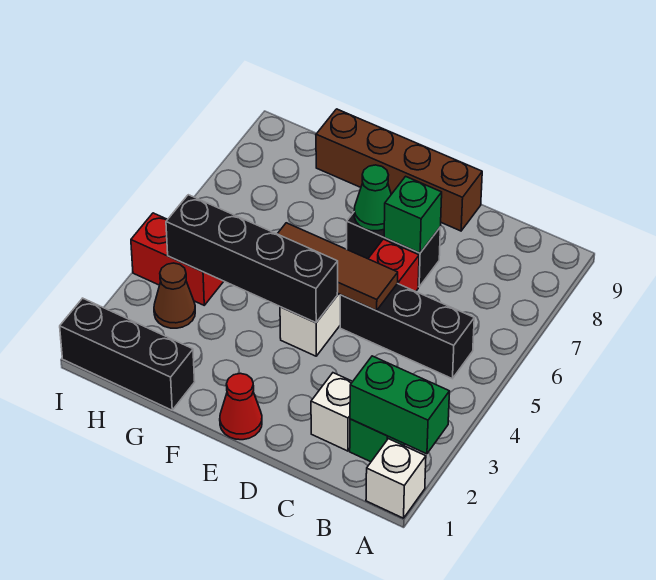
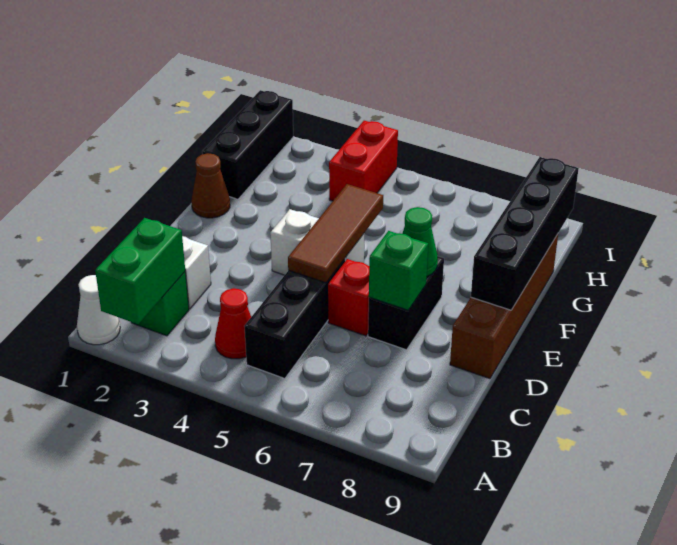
white brick A1 level 1 -> white cone A1 level 1
red cone E1 level 1 -> red cone B4 level 1
black brick E4:H4 level 2 -> black brick E9:H9 level 2
brown cone H3 level 1 -> brown cone F1 level 1

